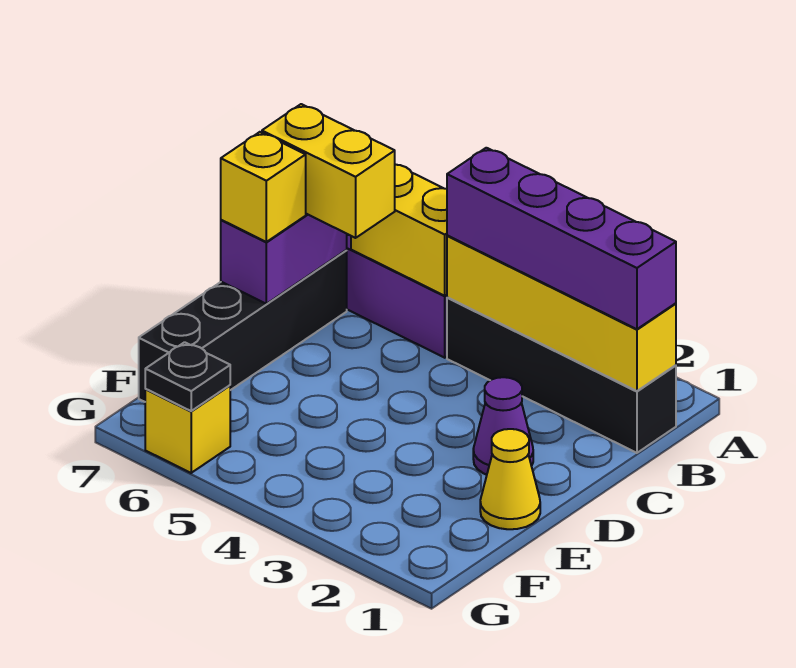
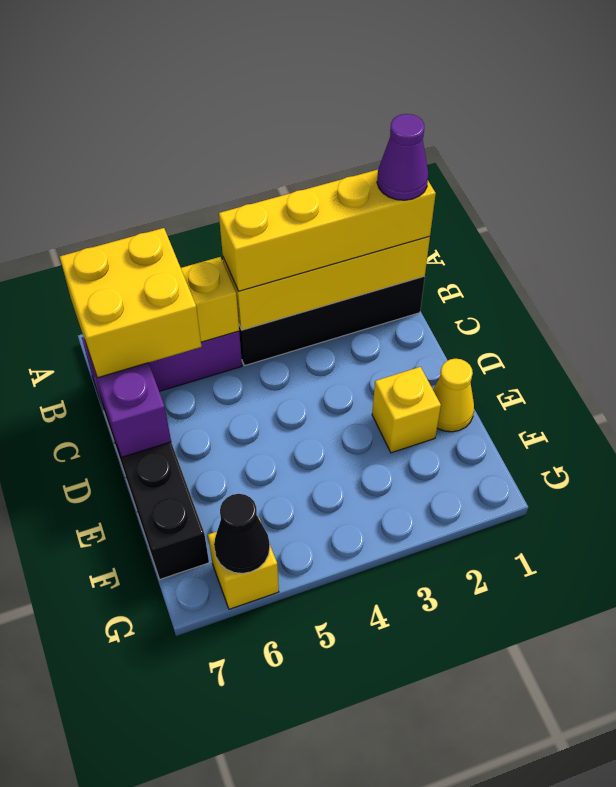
purple brick B1:B4 level 3 -> yellow brick B1:B4 level 3
yellow brick C6:C7 level 3 -> yellow brick B6:C7 level 3
purple cone D2 level 1 -> purple cone B1 level 4
yellow brick D7 level 3 -> yellow brick E2 level 1
black plate G6 level 2 -> black cone G6 level 2

